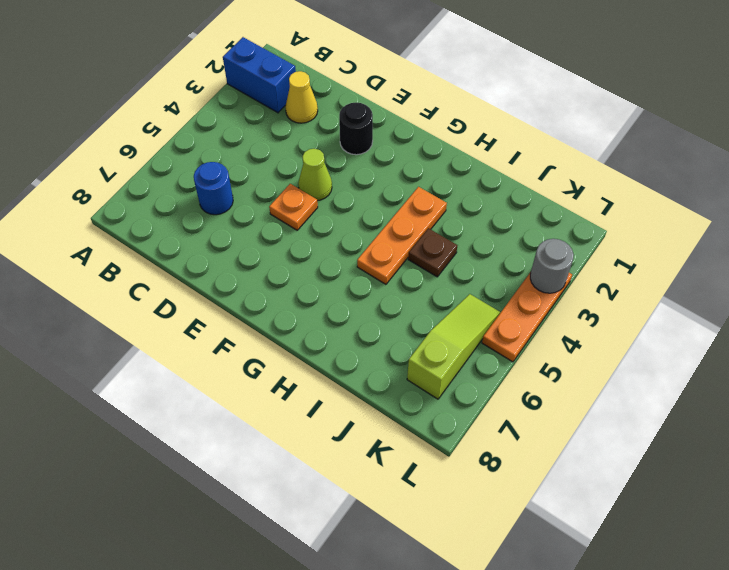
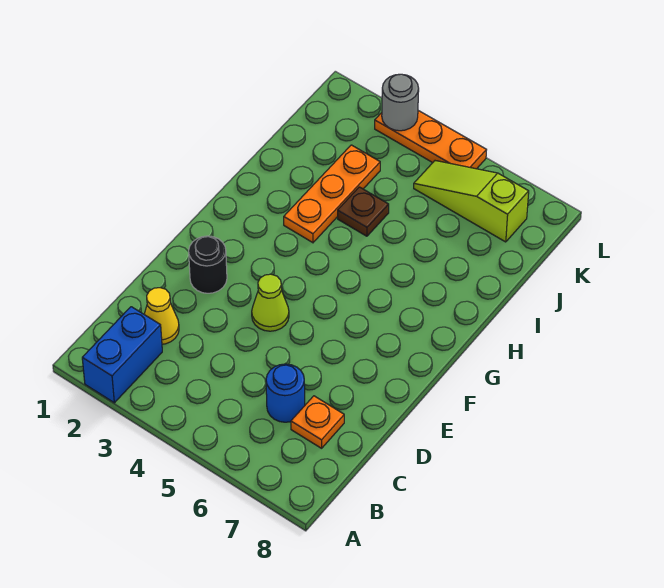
orange plate E5 level 1 -> orange plate C7 level 1
orange plate H3:H5 level 1 -> orange plate H3:J3 level 1

